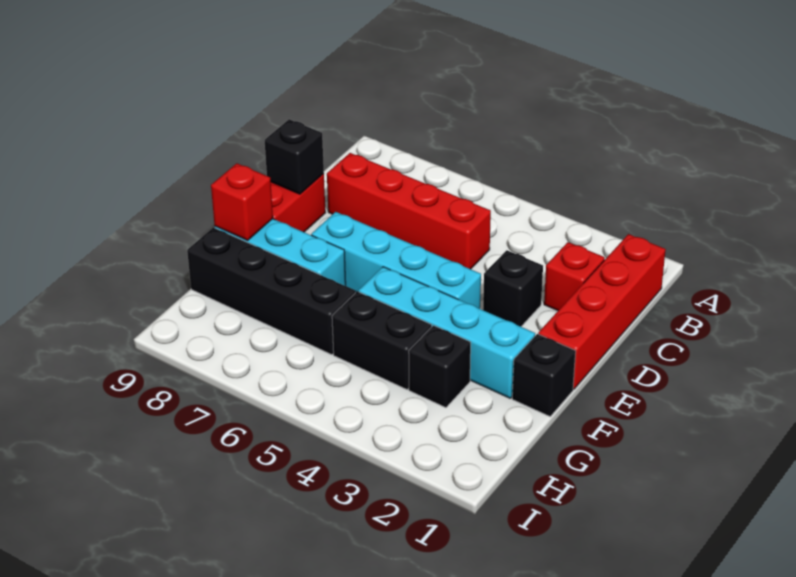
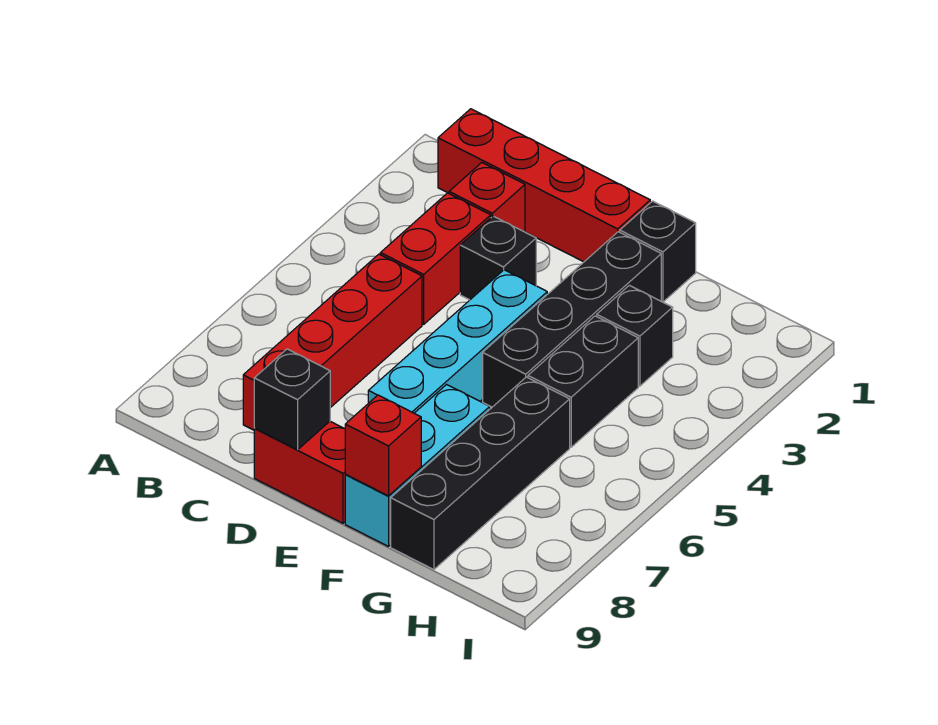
none -> red brick C3:C4 level 1
cyan brick F2:F5 level 1 -> black brick F2:F5 level 1

